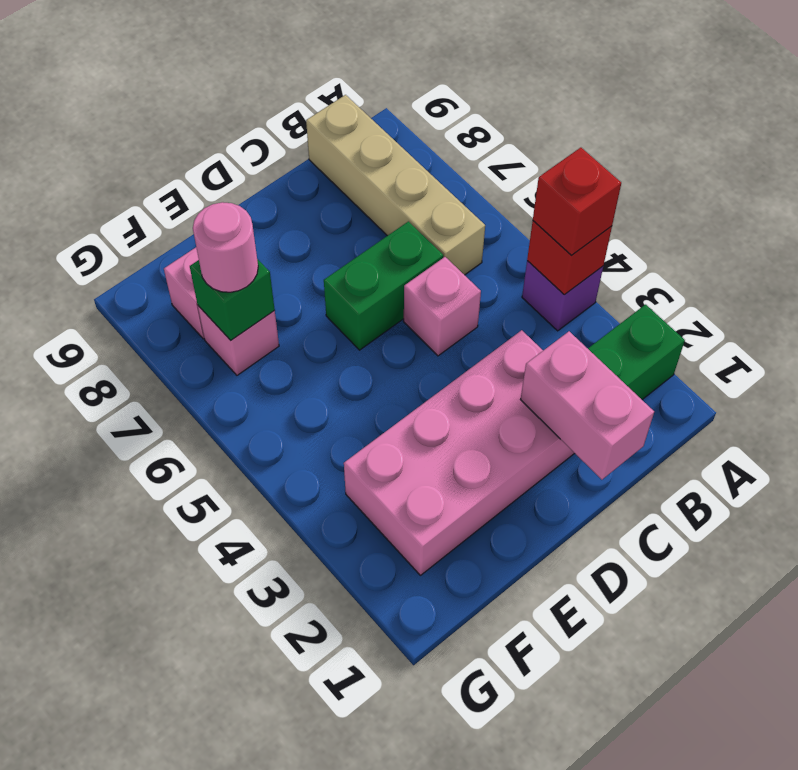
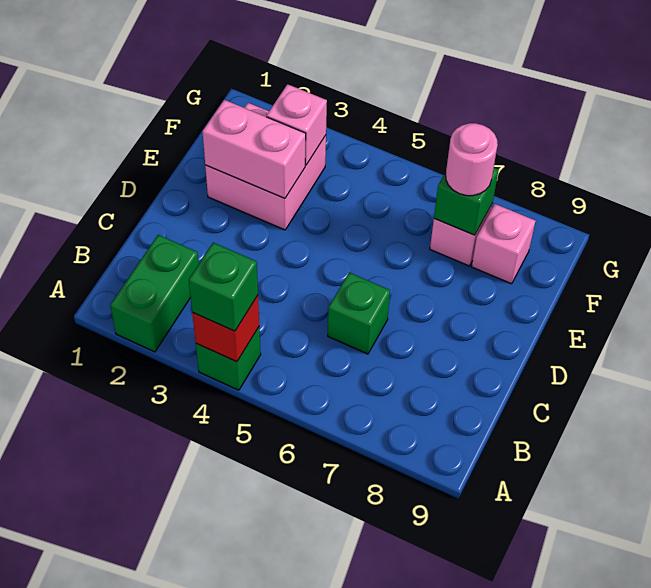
purple brick A4 level 1 -> green brick A4 level 1
red brick A4 level 3 -> green brick A4 level 3
tan brick B6:B9 level 1 -> none
pink brick C1:C2 level 2 -> pink brick E2:E3 level 2
pink brick C2:F3 level 1 -> pink brick E2:F3 level 1
pink brick C5 level 1 -> pink brick F3 level 2
green brick C6:D6 level 1 -> green brick C6 level 1

